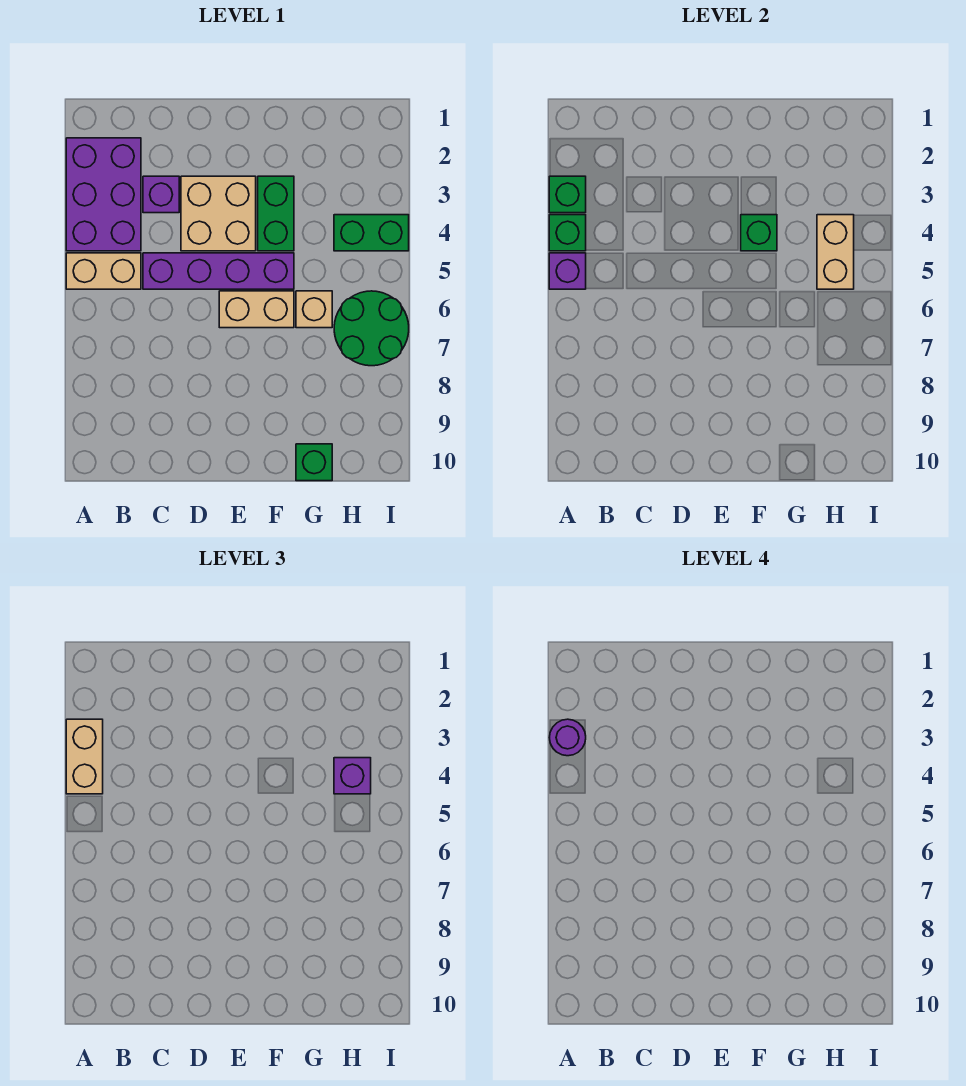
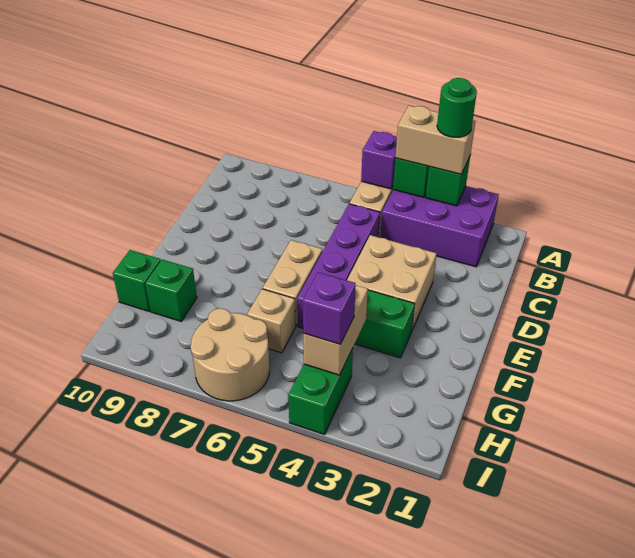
purple round brick A3 level 4 -> green round brick A3 level 4
purple brick C3 level 1 -> none
green brick F4 level 2 -> green brick G9 level 1
tan brick H4:H5 level 2 -> tan brick G4:H4 level 2
green round brick H6:I7 level 1 -> tan round brick H6:I7 level 1

